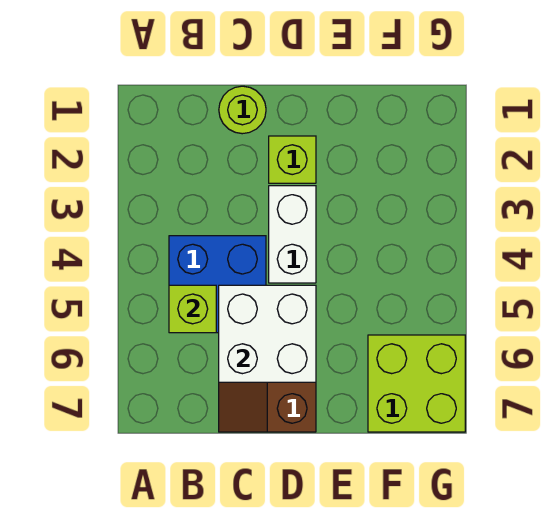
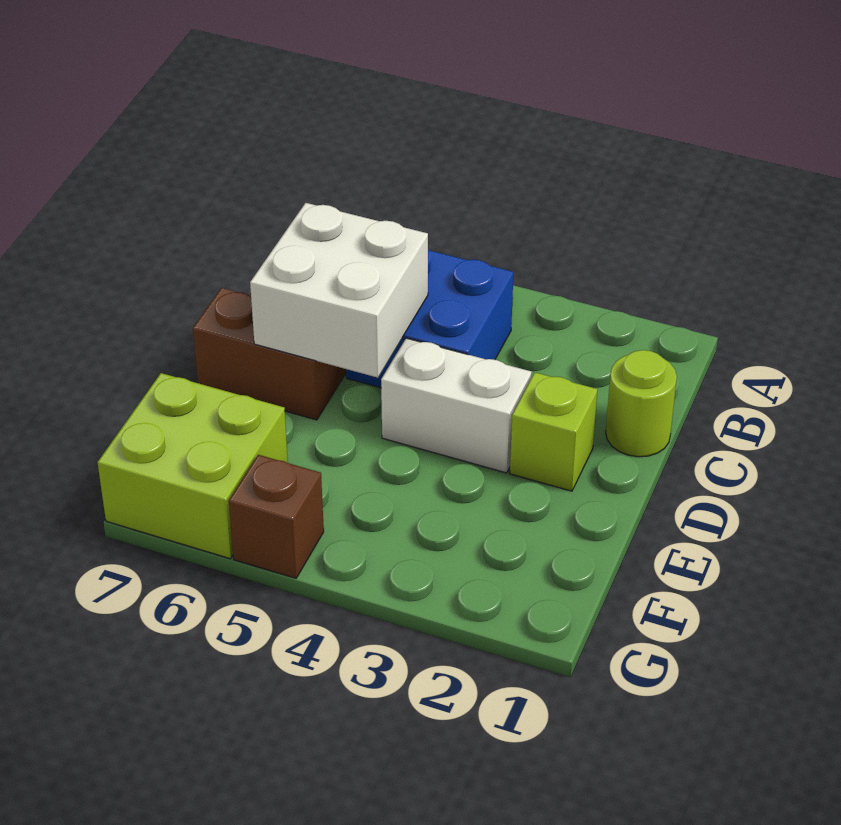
lime brick B5 level 2 -> none
none -> brown brick G5 level 1

